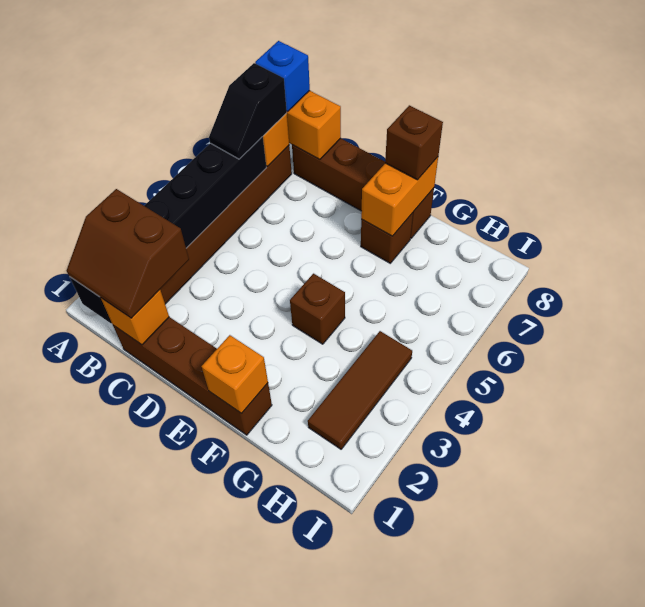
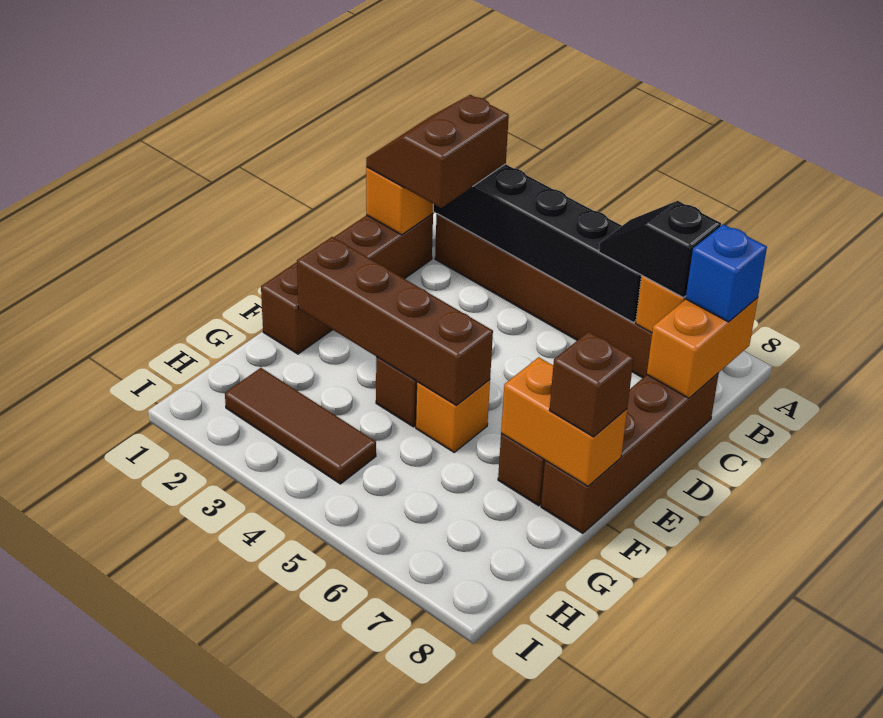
orange brick F1 level 2 -> orange brick F5 level 1
none -> brown brick F2:F5 level 2

